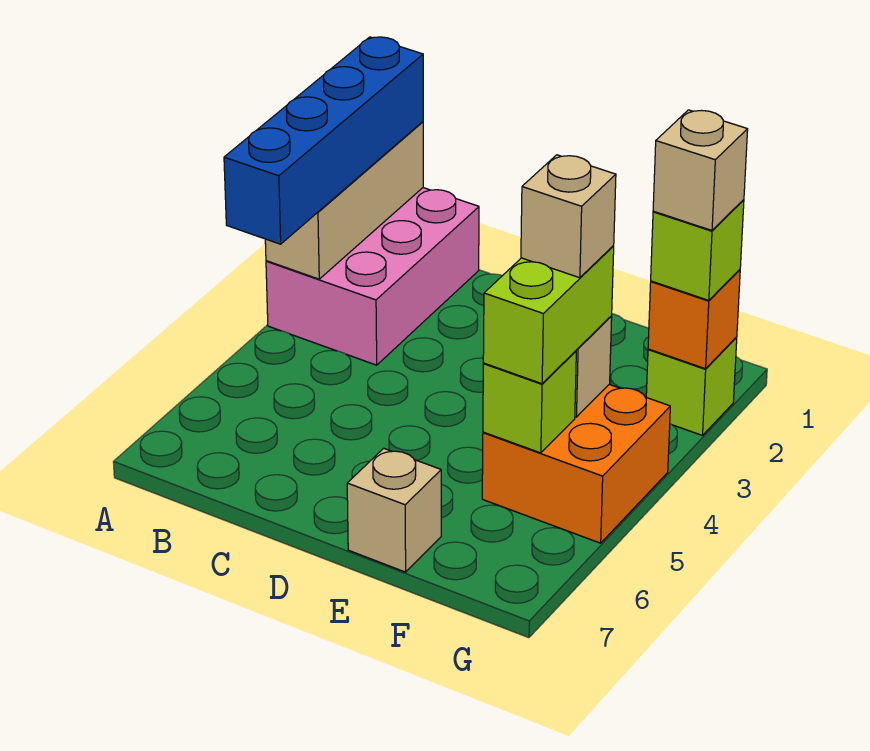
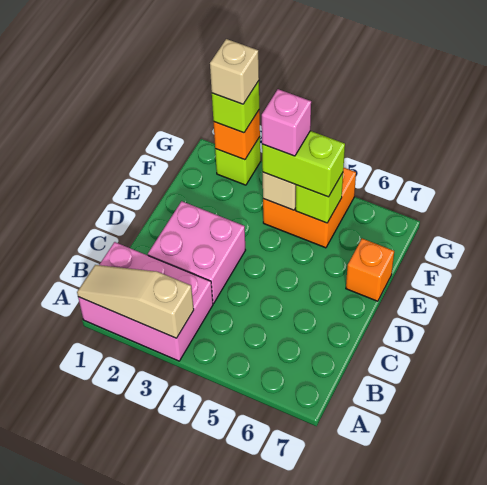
tan brick A1:A3 level 2 -> tan slope A1:A3 level 2 top 3
blue brick A1:A4 level 3 -> none
none -> pink brick C2:D3 level 1
tan brick E7 level 1 -> orange brick E7 level 1
tan brick F4 level 4 -> pink brick F4 level 4

